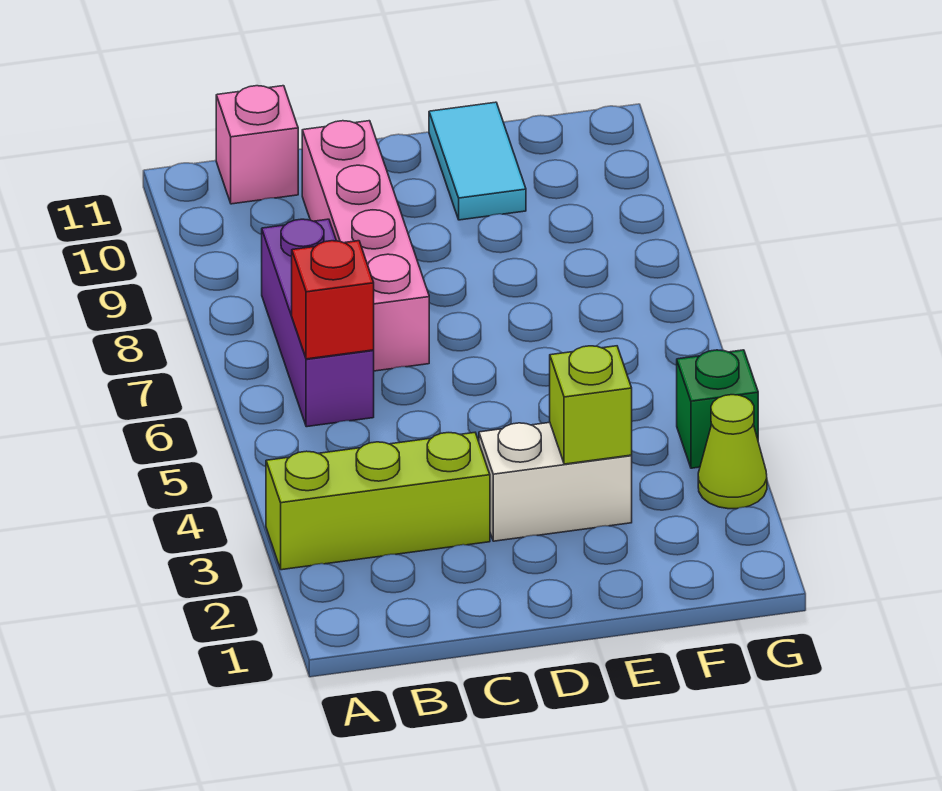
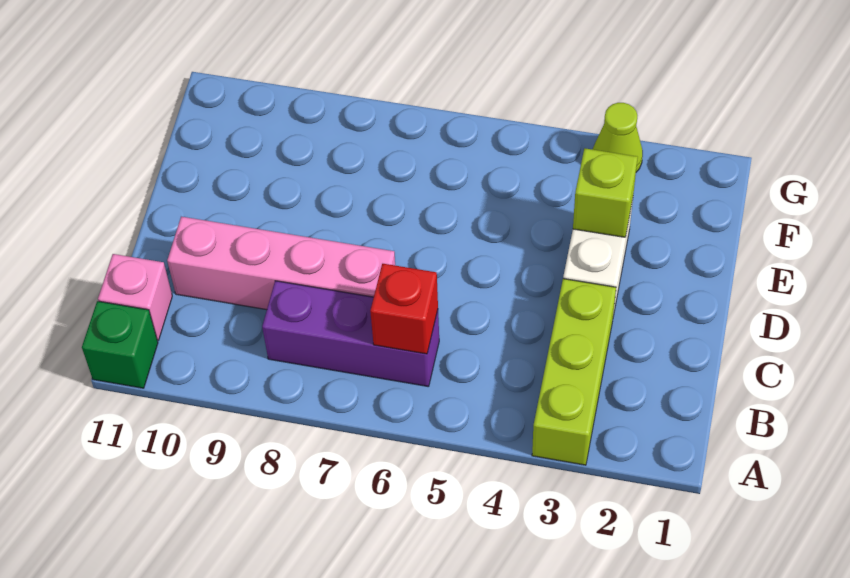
cyan tile E10:E11 level 1 -> none
green brick G4 level 1 -> green brick A11 level 1

